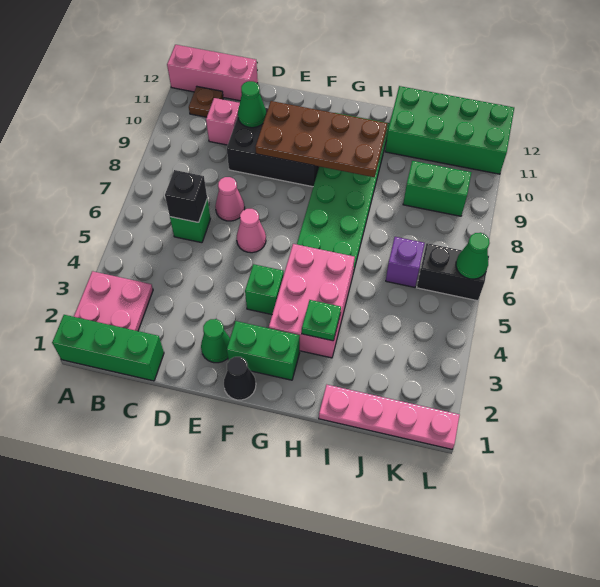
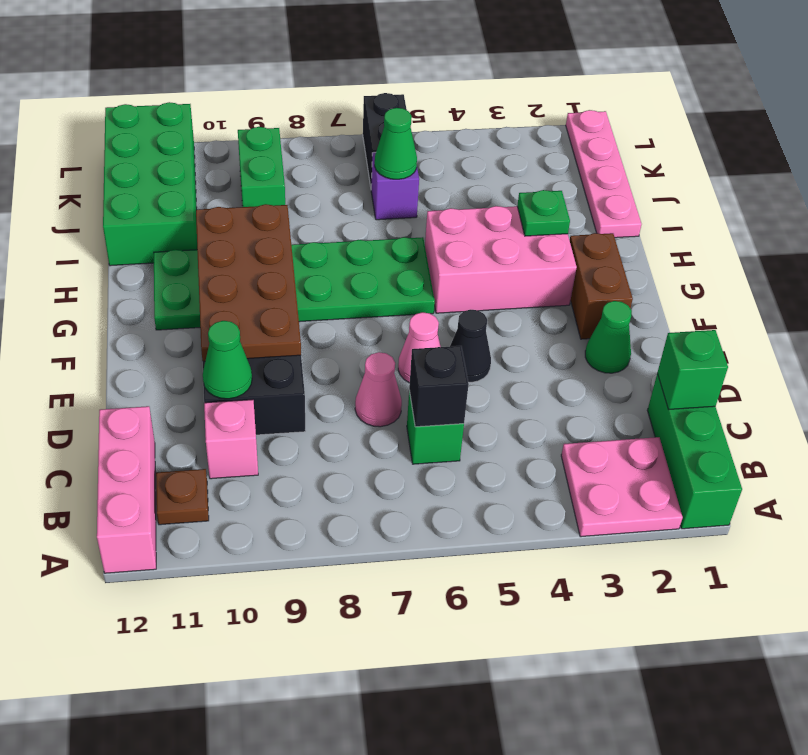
black cone F1 level 1 -> black cone E5 level 1
green brick F2:G2 level 1 -> brown brick F2:G2 level 1
green brick F4 level 1 -> green brick C1 level 2
green cone L6 level 2 -> green cone J6 level 2

